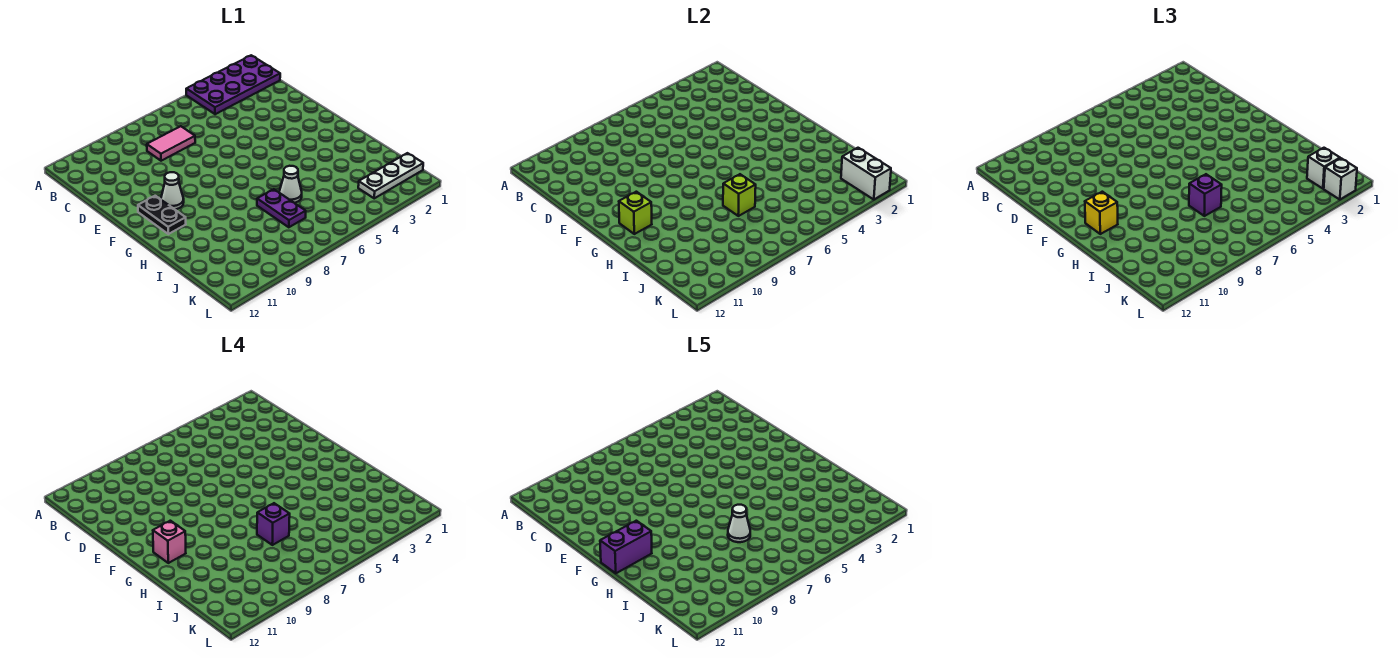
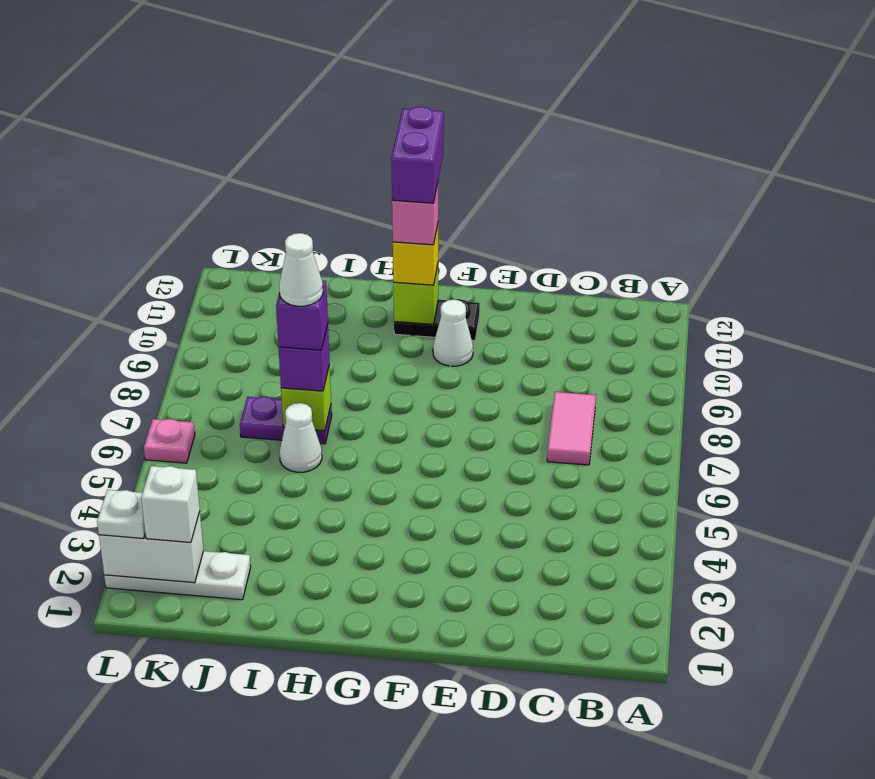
purple plate A1:B4 level 1 -> none
white plate K1:K3 level 1 -> white plate J2:L2 level 1
white brick L2 level 3 -> white plate L2 level 3
none -> pink plate L6 level 1

